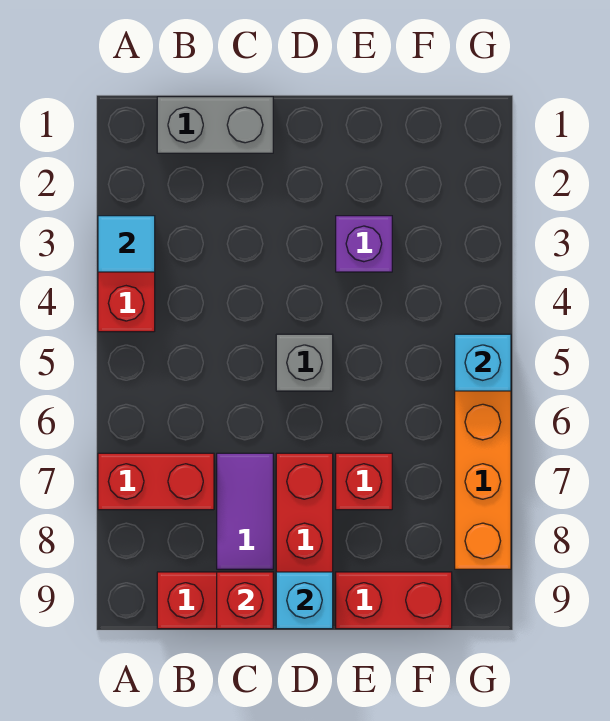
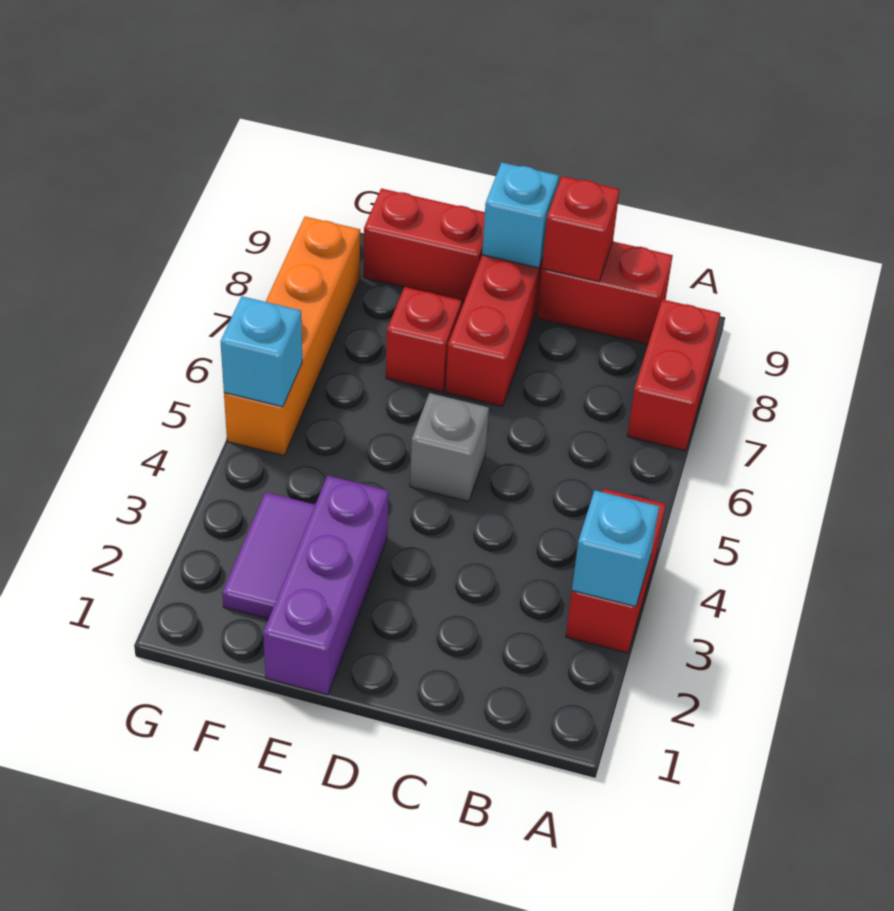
cyan tile A3 level 2 -> cyan brick A3 level 2
red brick A7:B7 level 1 -> red brick A7:A8 level 1
grey brick B1:C1 level 1 -> none
purple tile C7:C8 level 1 -> purple tile F2:F3 level 1
purple brick E3 level 1 -> purple brick E1:E3 level 1

